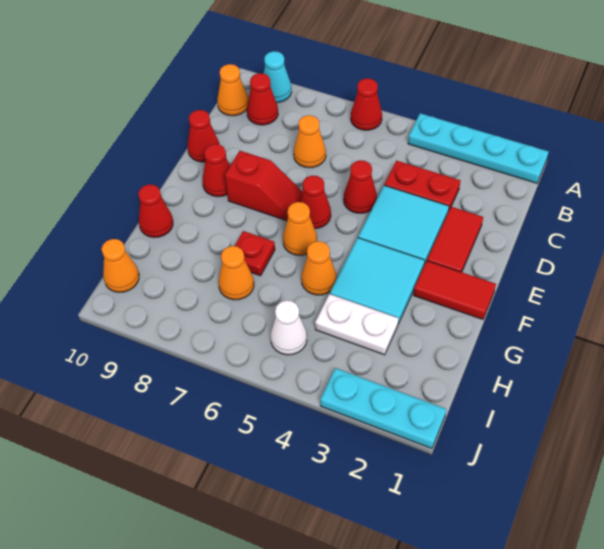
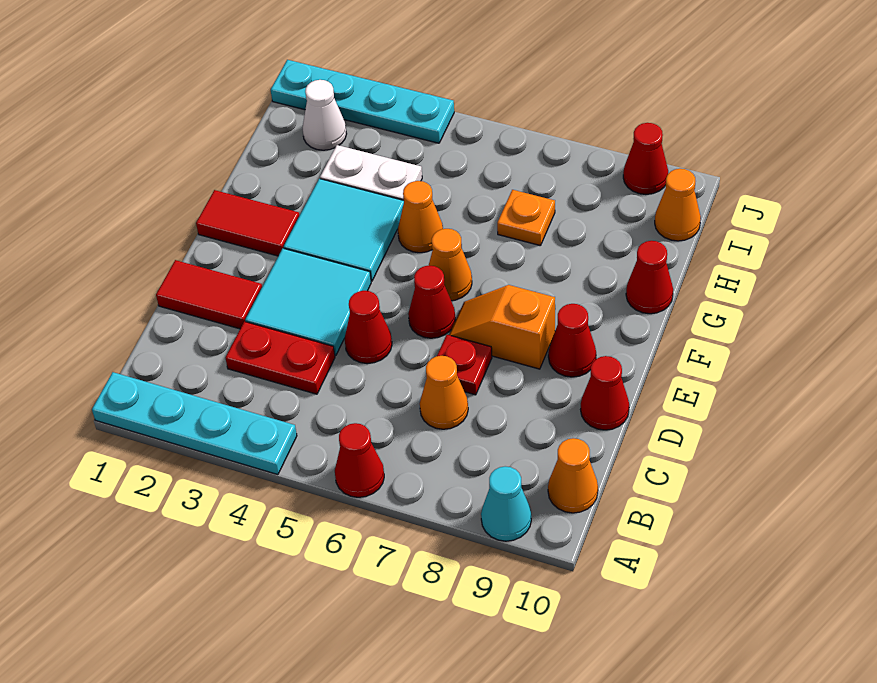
red cone B9 level 1 -> red cone J9 level 1
red tile D2:E2 level 1 -> red tile D1:D2 level 1
red slope E7:E8 level 1 top 8 -> orange slope E7:E8 level 1 top 8
red plate G7 level 1 -> red plate D7 level 1
orange cone H7 level 1 -> orange plate H7 level 1
white cone I5 level 1 -> white cone I2 level 1
cyan plate J1:J3 level 1 -> cyan plate J1:J4 level 1

